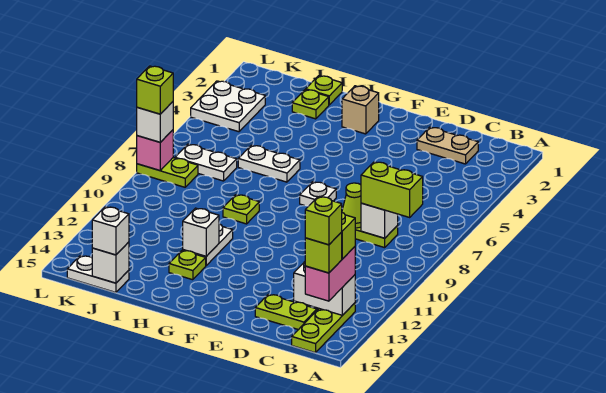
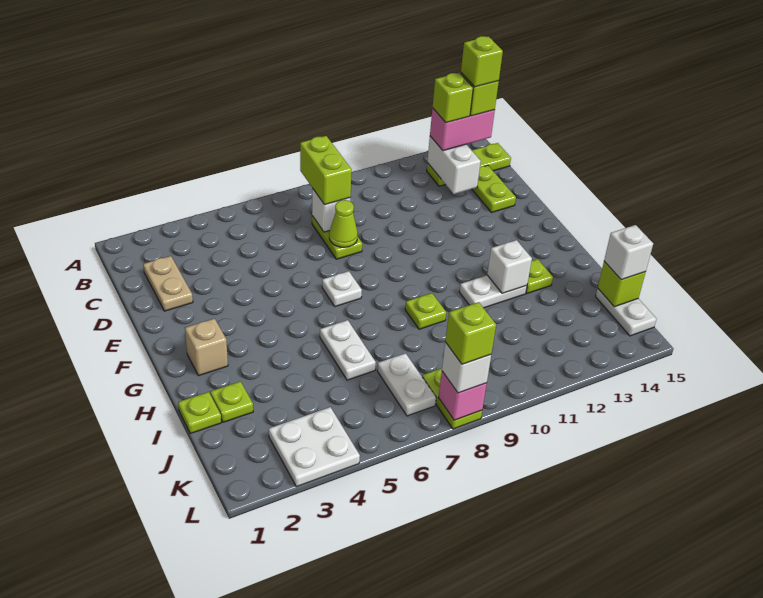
white brick J15 level 2 -> lime brick J15 level 2

